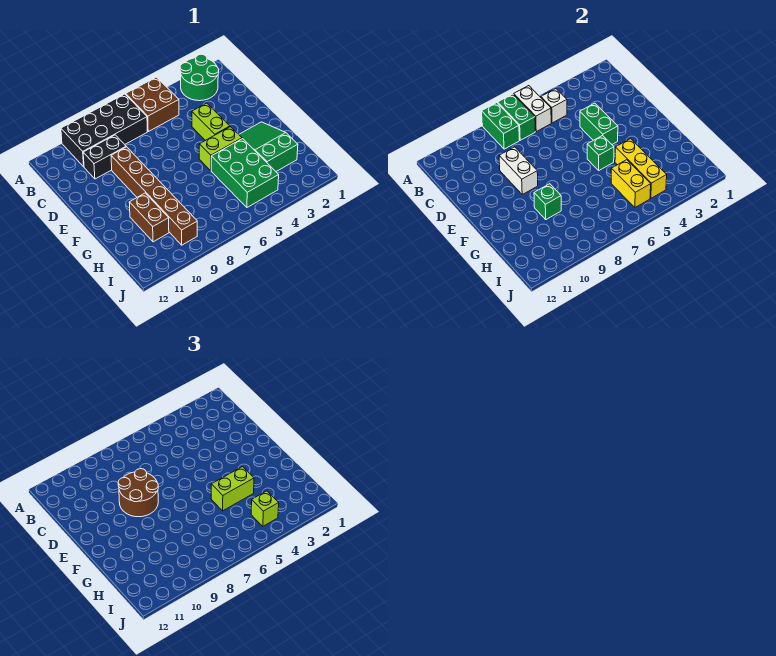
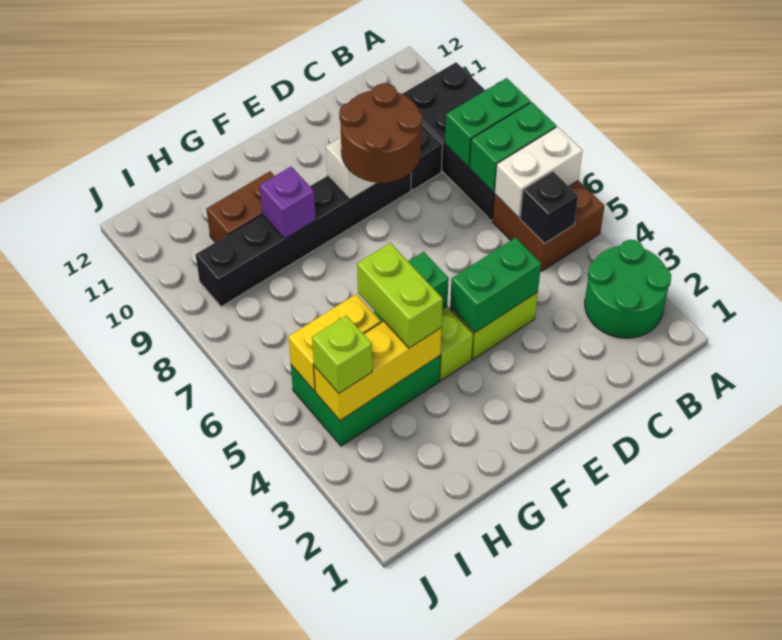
white brick B5 level 2 -> black brick B5 level 2
brown brick D9:I9 level 1 -> black brick D9:I9 level 1
green slope F2:H3 level 1 top H -> none
green brick G9 level 2 -> purple brick G9 level 2

